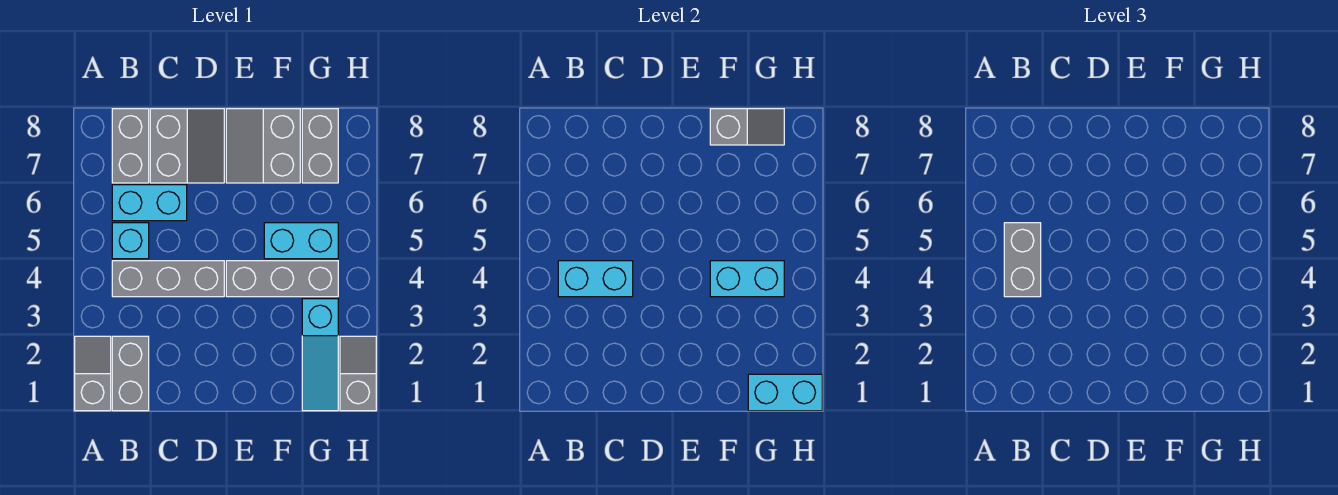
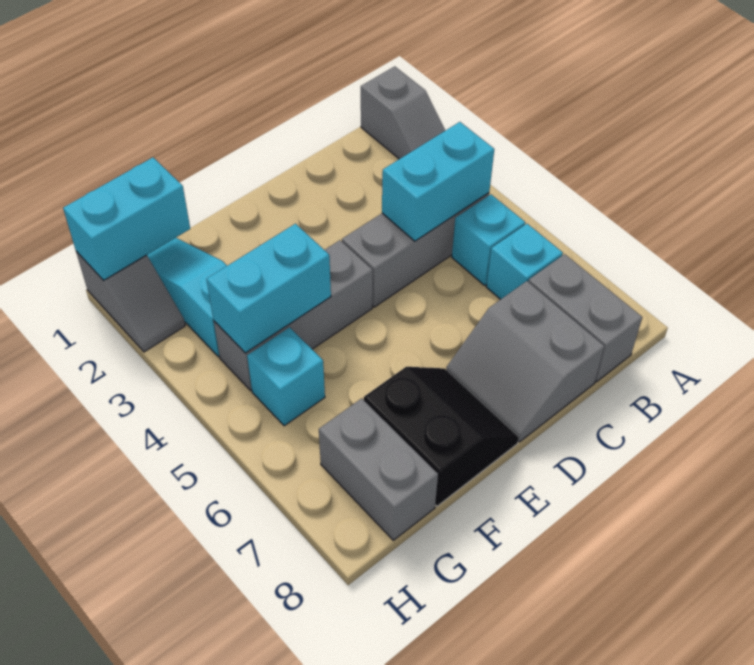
grey brick B1:B2 level 1 -> none
grey brick B4:B5 level 3 -> none
cyan brick B6:C6 level 1 -> cyan brick B6 level 1
grey slope E7:F8 level 1 top F -> black slope E7:F8 level 1 top F
cyan brick F5:G5 level 1 -> cyan brick G5 level 1
grey slope F8:G8 level 2 top F -> none

